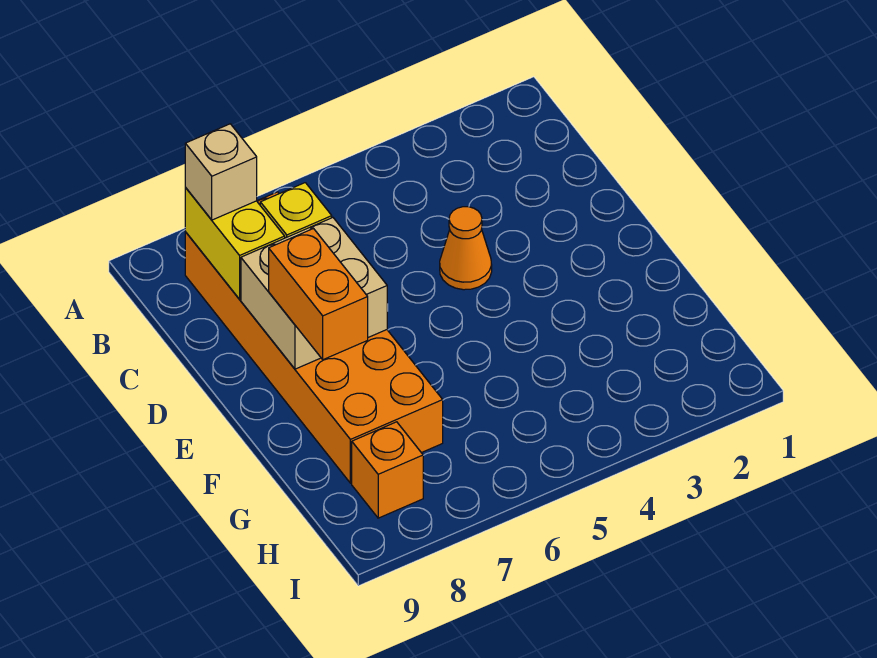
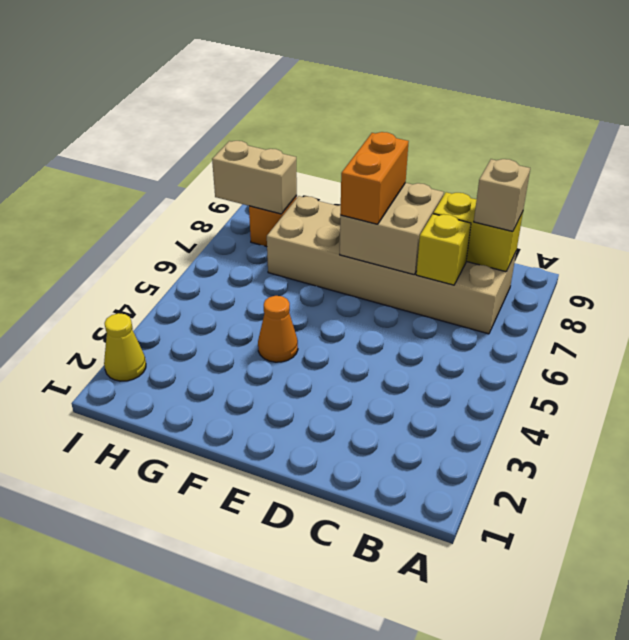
orange brick B7:G8 level 1 -> tan brick B7:G8 level 1
orange cone D4 level 1 -> orange cone F4 level 1
orange brick E8:F8 level 3 -> orange brick E7:E8 level 3
none -> tan brick H8:I8 level 2
none -> yellow cone I2 level 1

